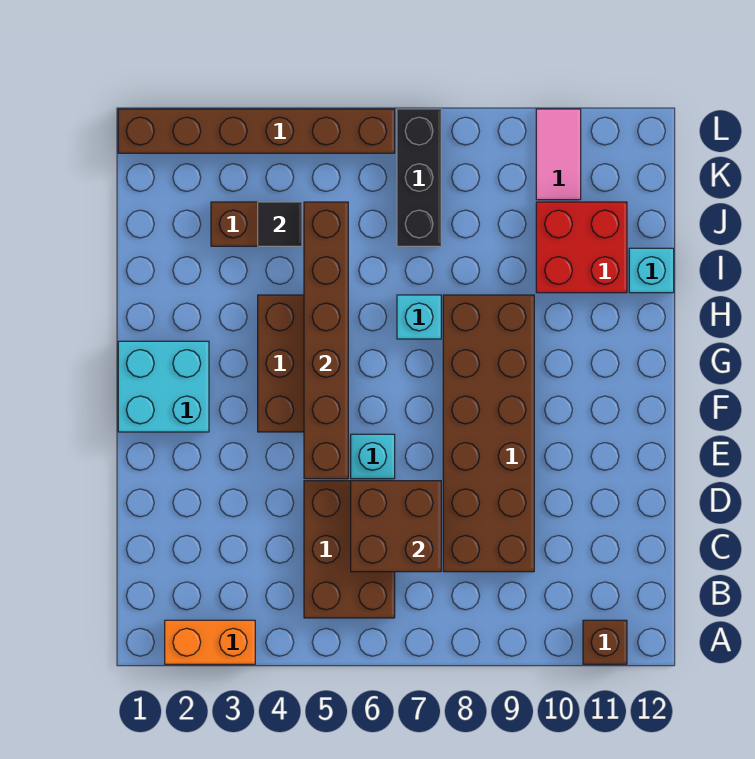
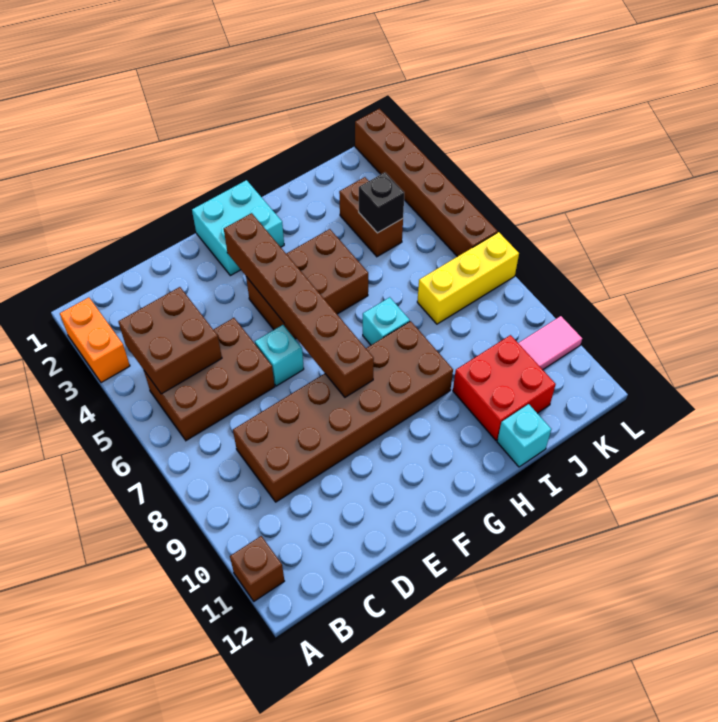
brown brick C6:D7 level 2 -> brown brick B4:C5 level 2
brown brick E5:J5 level 2 -> brown brick F3:F8 level 2
black tile J4 level 2 -> black brick J4 level 2
black brick J7:L7 level 1 -> yellow brick J7:L7 level 1

